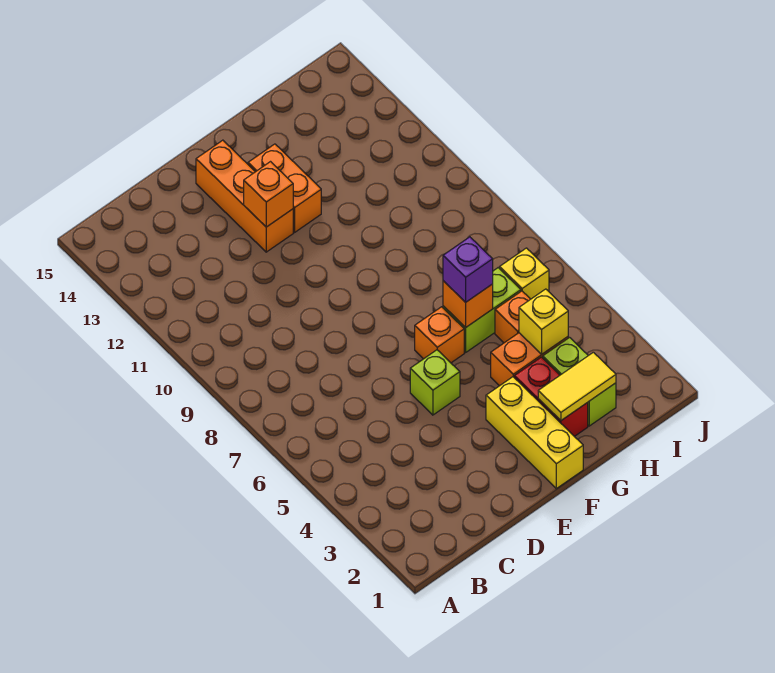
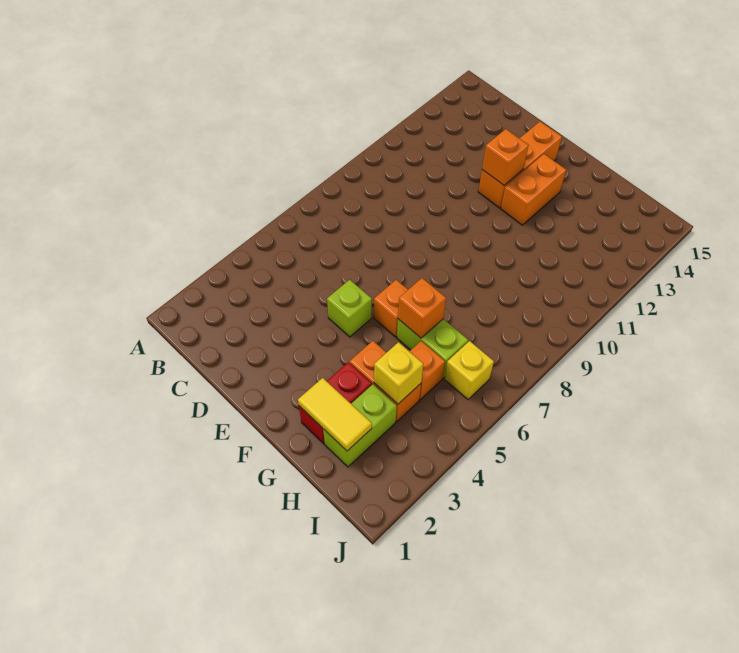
yellow brick F1:F3 level 1 -> none
purple brick G6 level 3 -> none

